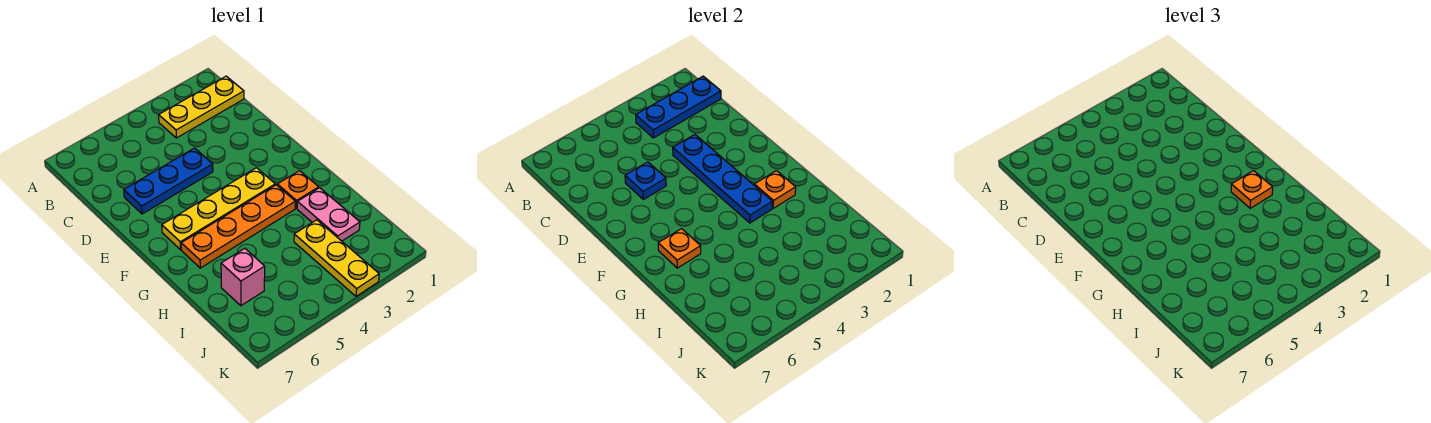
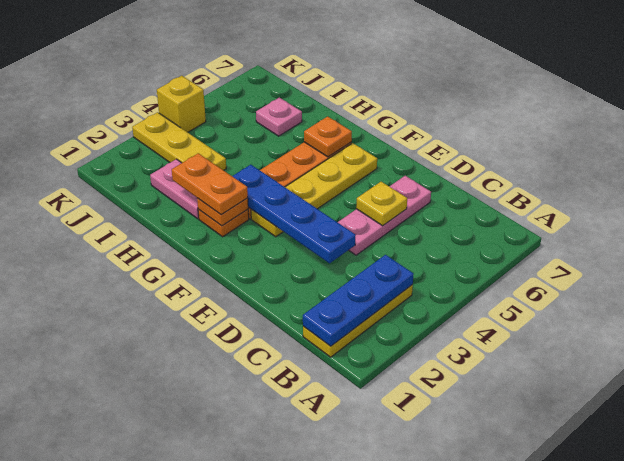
blue plate D4:D6 level 1 -> pink plate D4:D6 level 1
blue plate D5 level 2 -> yellow plate D5 level 2
orange plate G2 level 3 -> orange plate G2:H2 level 3
pink brick I6 level 1 -> pink plate I6 level 1
none -> yellow brick K4 level 1

